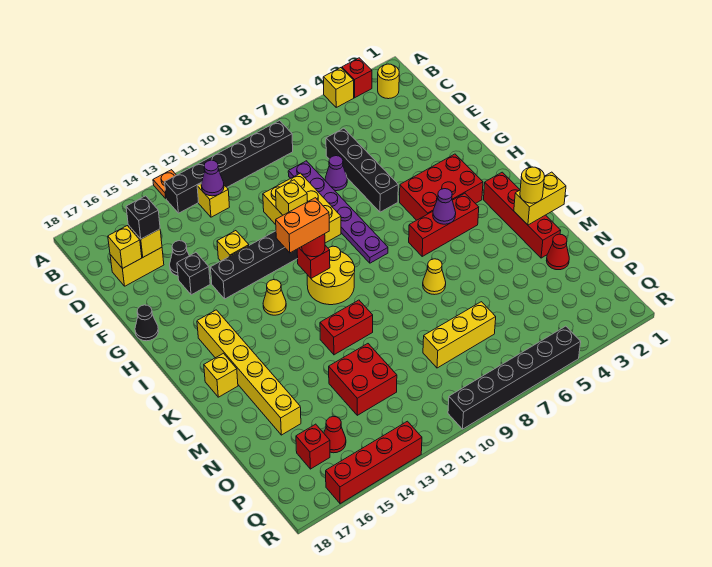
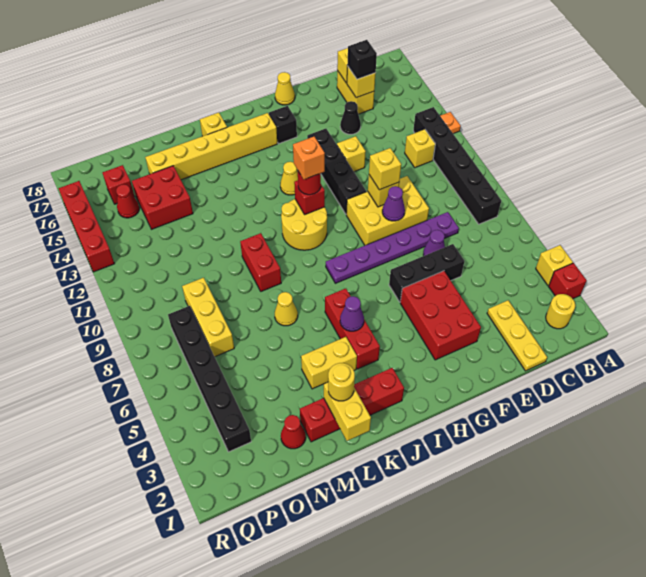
purple cone C12 level 2 -> purple cone F9 level 2
none -> yellow plate D1:D3 level 1
black brick D6:G6 level 1 -> black brick E6:G6 level 1
none -> yellow brick F10 level 3
black brick F15 level 1 -> black brick H16 level 1
black cone G18 level 1 -> yellow cone G18 level 1
red brick H3:I5 level 1 -> red brick F3:G5 level 1
orange brick I11:I12 level 4 -> orange brick I11 level 4
none -> yellow brick K4:L4 level 1
red brick L11:L12 level 1 -> red brick L9:L10 level 1
red brick N12:O13 level 1 -> red brick N14:O15 level 1
black brick R5:R10 level 1 -> black brick P3:P8 level 1

